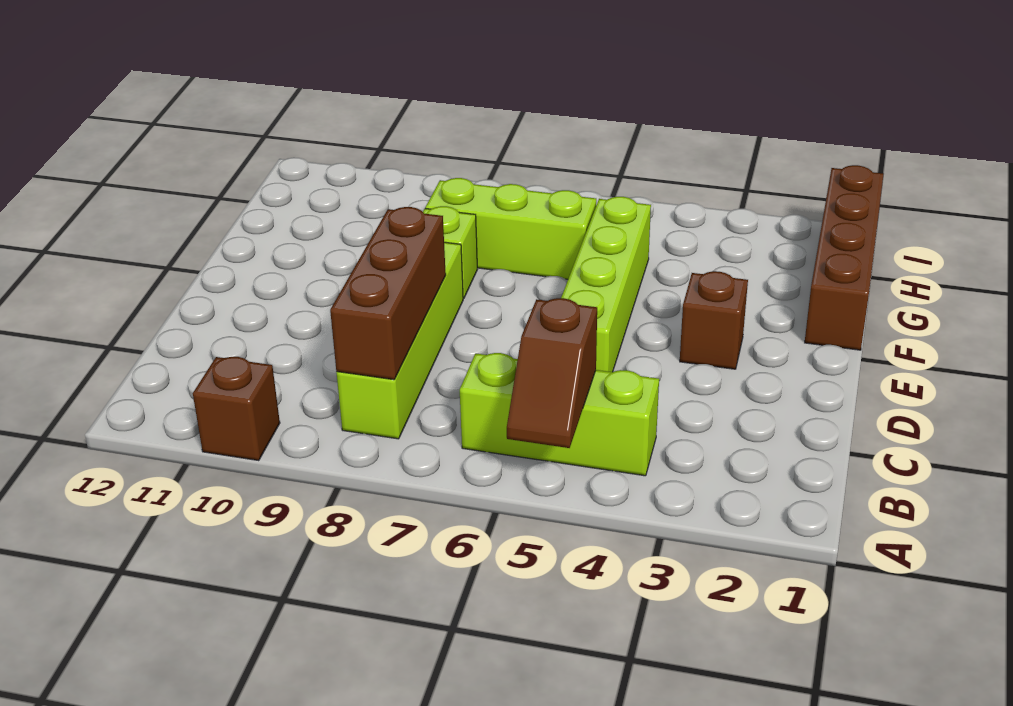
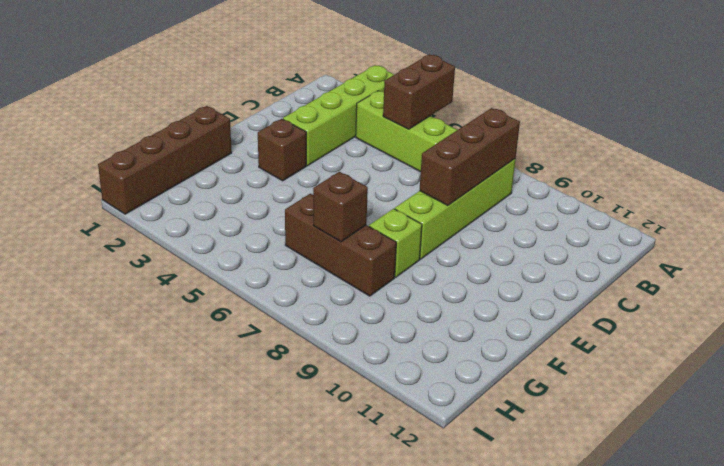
brown slope A5:B5 level 2 top B -> brown brick A5:B5 level 2
brown brick A10 level 1 -> brown brick G7 level 2
lime brick D5:G5 level 1 -> lime brick A3:D3 level 1
lime brick G6:G8 level 1 -> brown brick G6:G8 level 1

